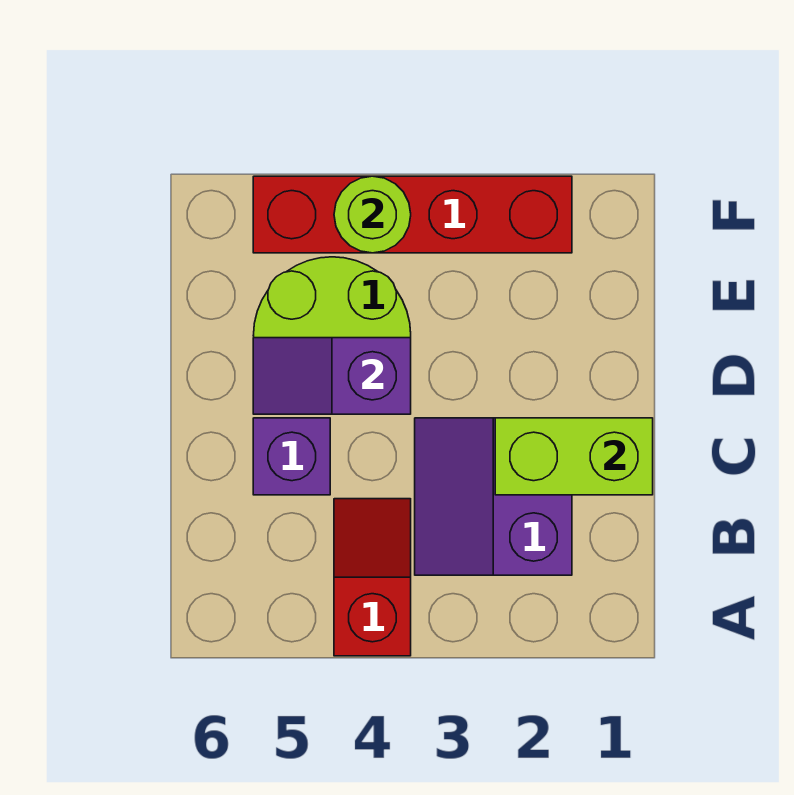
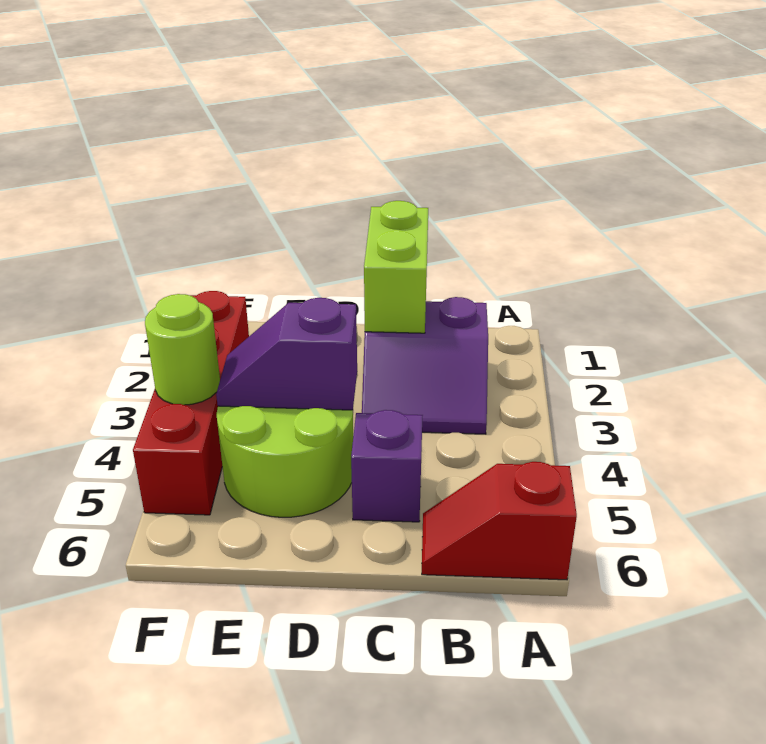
red slope A4:B4 level 1 top A -> red slope A6:B6 level 1 top A
purple slope D4:D5 level 2 top 4 -> purple slope D4:E4 level 2 top D

